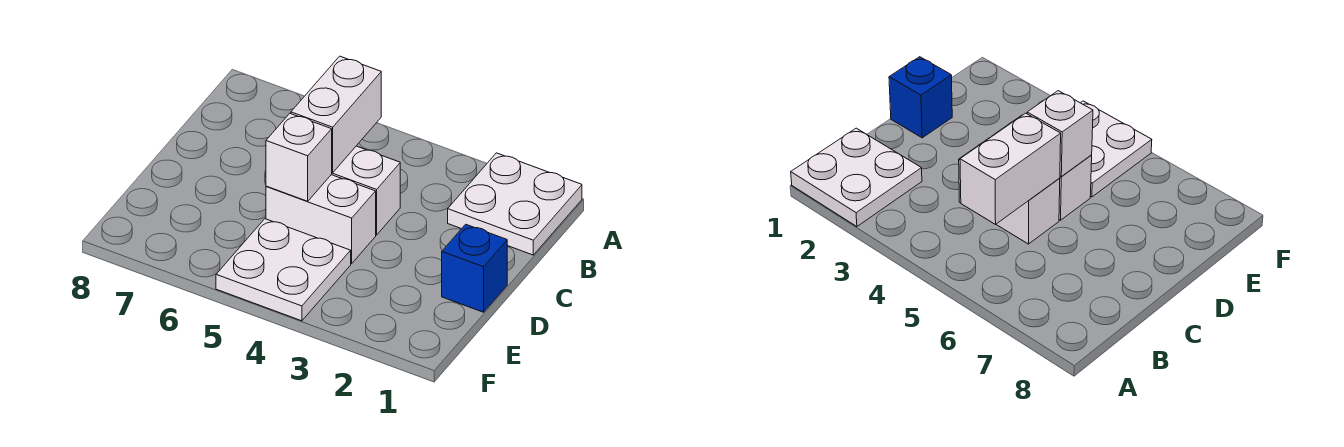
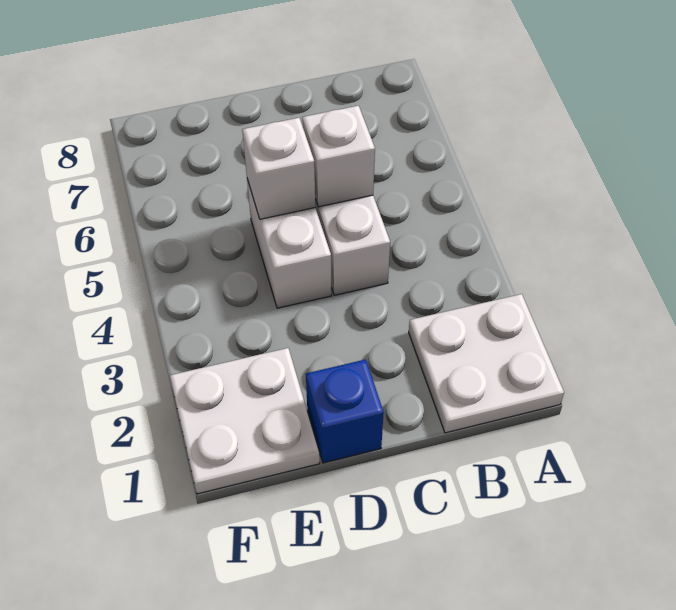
white brick B5:C5 level 2 -> white brick C5 level 2
white plate E4:F5 level 1 -> white plate E1:F2 level 1

